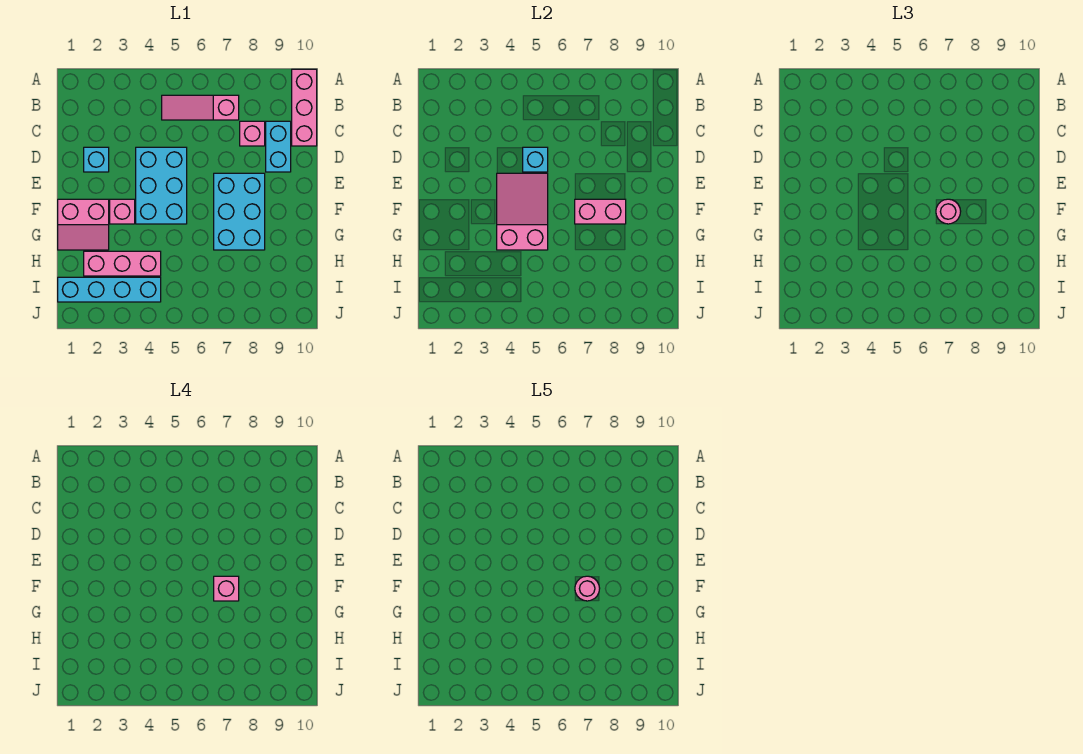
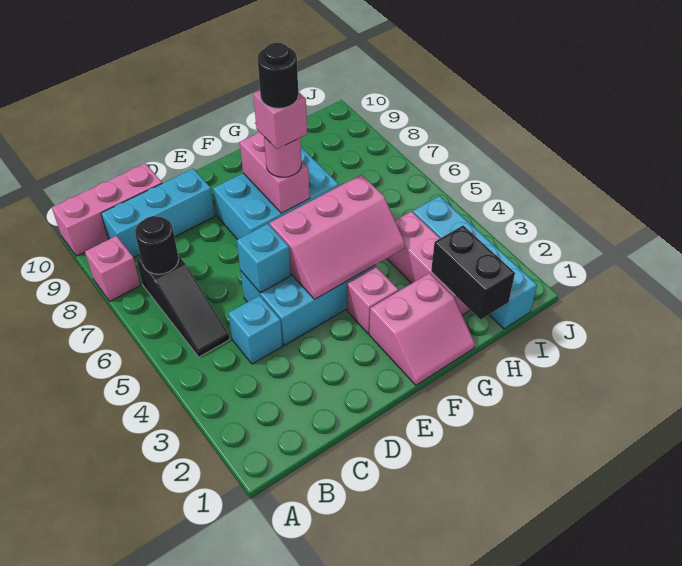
pink slope B5:B7 level 1 top 7 -> black slope B5:B7 level 1 top 7
none -> black round brick B7 level 2
pink brick C8 level 1 -> pink brick A8 level 1
cyan brick C9:D9 level 1 -> cyan brick B9:D9 level 1
cyan brick D2 level 1 -> cyan brick C4 level 1
pink slope E4:G5 level 2 top G -> pink slope E4:G5 level 2 top 5
pink slope F1:G2 level 1 top F -> pink slope F1:G2 level 1 top 2
pink round brick F7 level 5 -> black round brick F7 level 5
none -> black brick H1:H2 level 2

